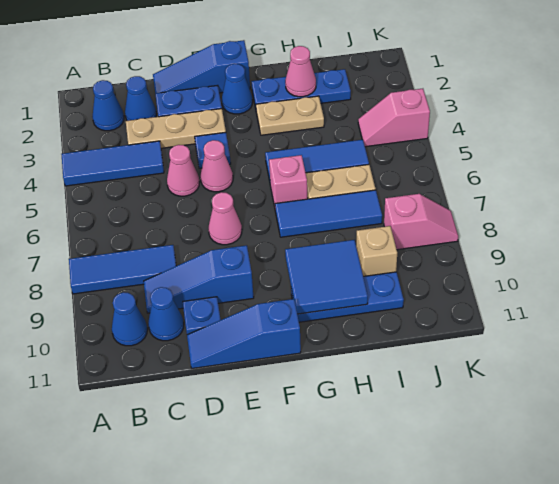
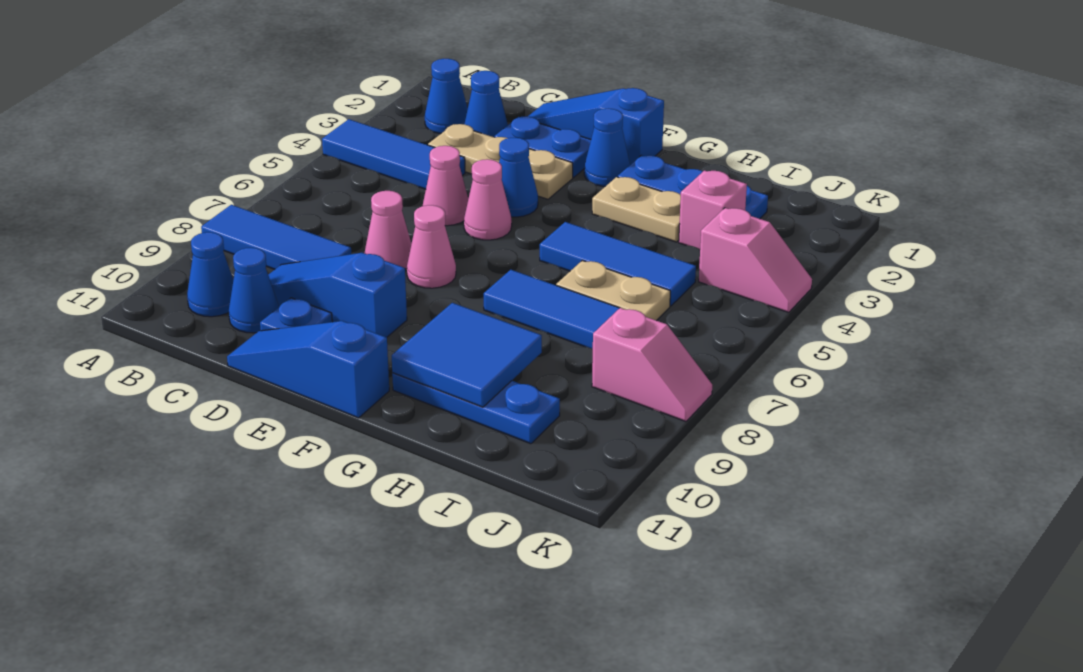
blue tile E4 level 1 -> blue cone E4 level 1
pink brick G6 level 1 -> pink brick I3 level 1
pink cone H2 level 2 -> pink cone D7 level 1
tan brick I9 level 1 -> none
pink slope J4:K4 level 1 top K -> pink slope J4:K4 level 1 top J

